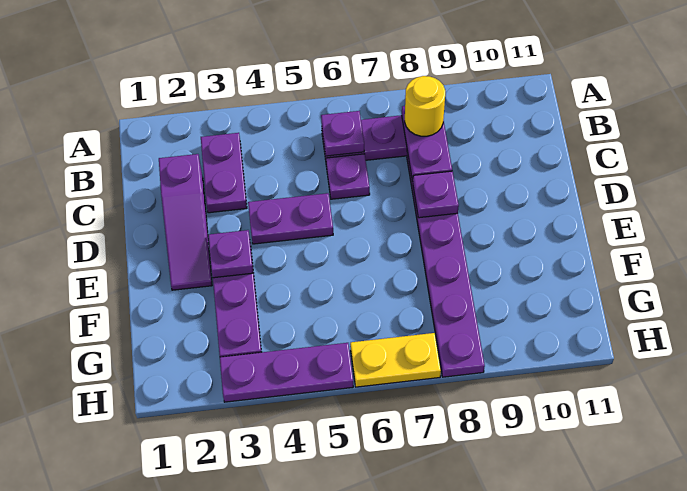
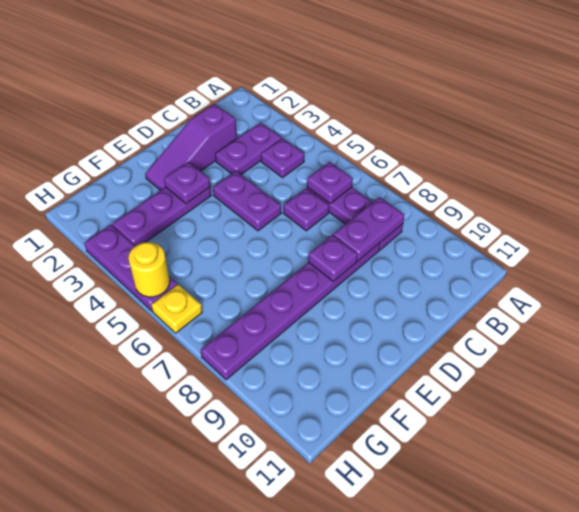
none -> purple plate B4 level 1
yellow round brick B8 level 3 -> yellow round brick H5 level 2
yellow plate H6:H7 level 1 -> yellow plate H6 level 1

